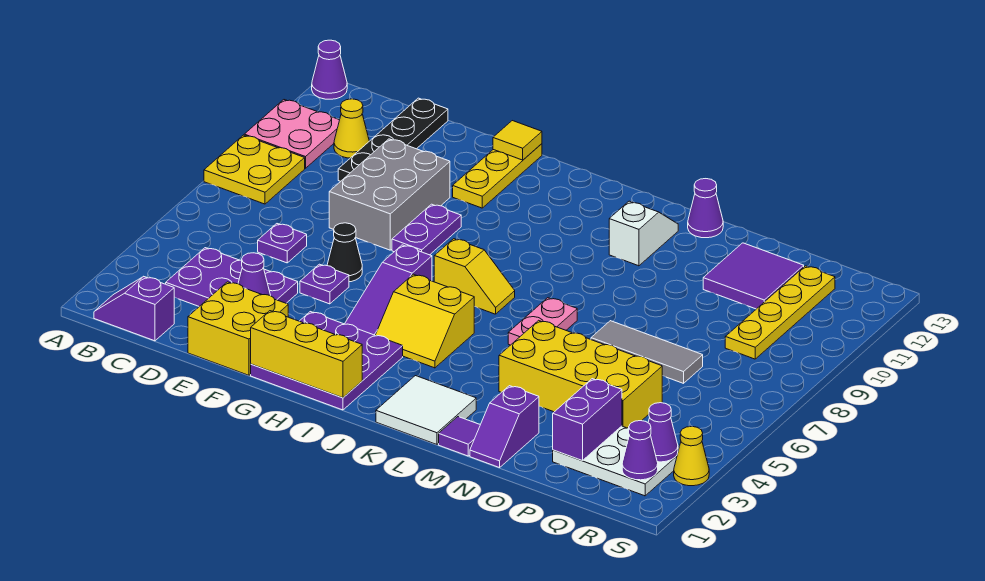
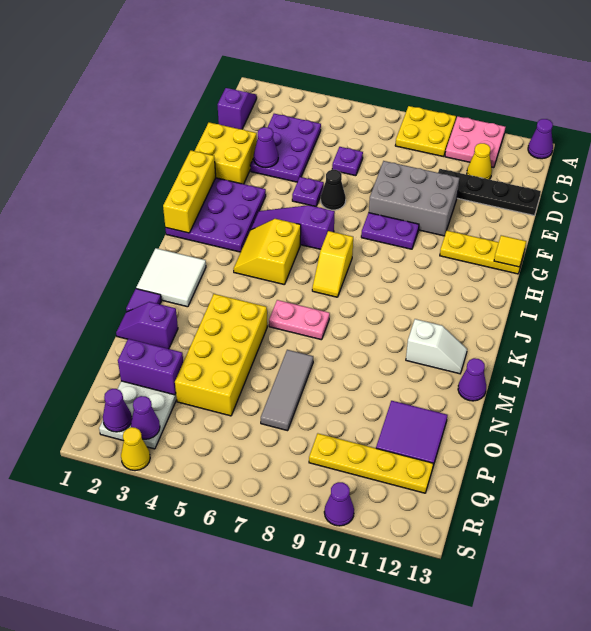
none -> purple cone S10 level 1

